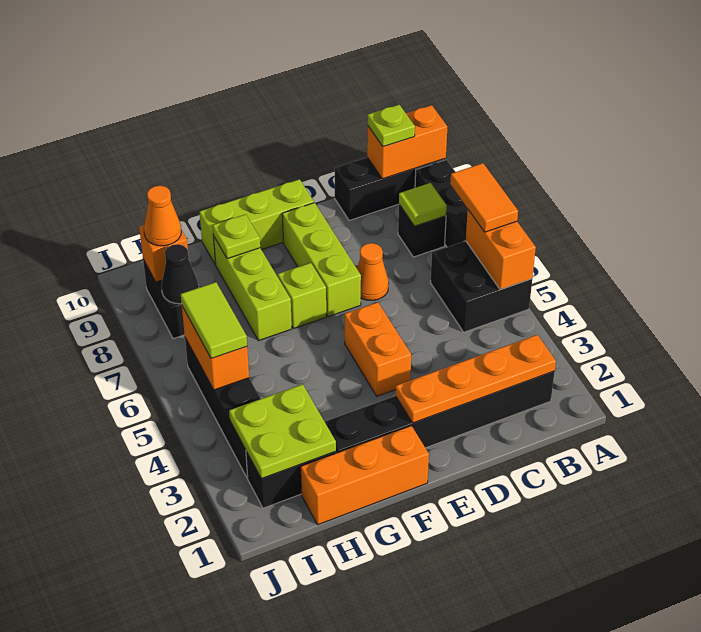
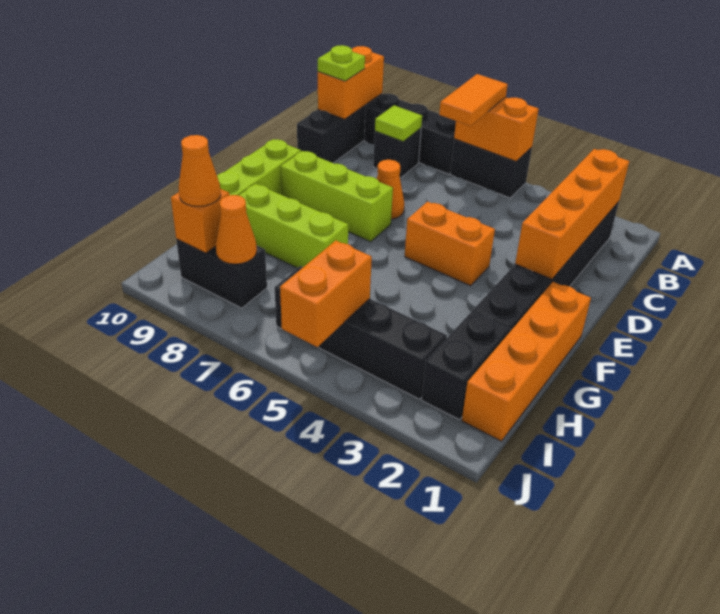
black brick A5:B6 level 1 -> black brick A5:A6 level 1
orange tile A6:A7 level 3 -> orange tile A6:B6 level 3
orange plate B2:E2 level 2 -> orange brick B2:E2 level 2
orange brick F1:H1 level 1 -> orange brick F1:I1 level 1
lime brick F7 level 1 -> none
lime plate G9 level 2 -> none
lime plate H2:I3 level 2 -> none
orange brick I5:I6 level 2 -> orange brick I5:J5 level 2
lime tile I5:I6 level 3 -> none
black cone I8 level 2 -> orange cone I8 level 2

